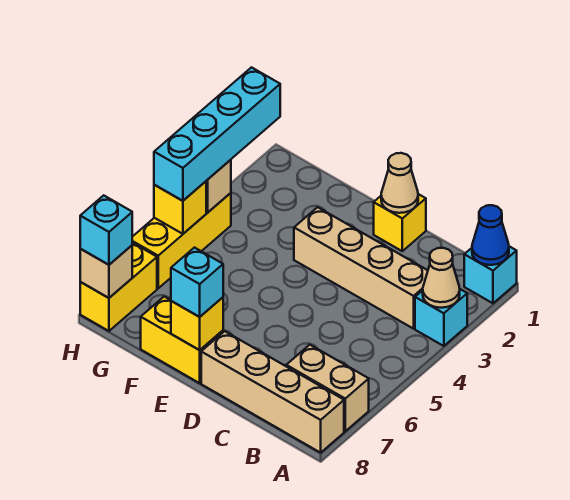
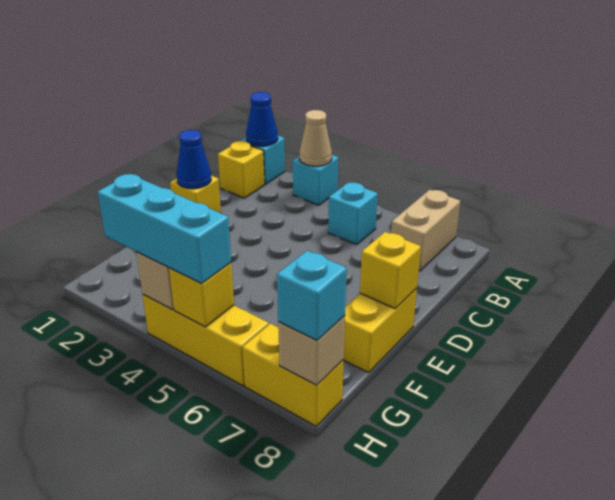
tan brick A8:D8 level 1 -> none
none -> yellow brick B1 level 1
tan brick B3:E3 level 1 -> none
tan cone D1 level 2 -> blue cone D1 level 2
cyan brick E8 level 3 -> cyan brick B5 level 1
cyan brick H2:H5 level 3 -> cyan brick H3:H5 level 3

